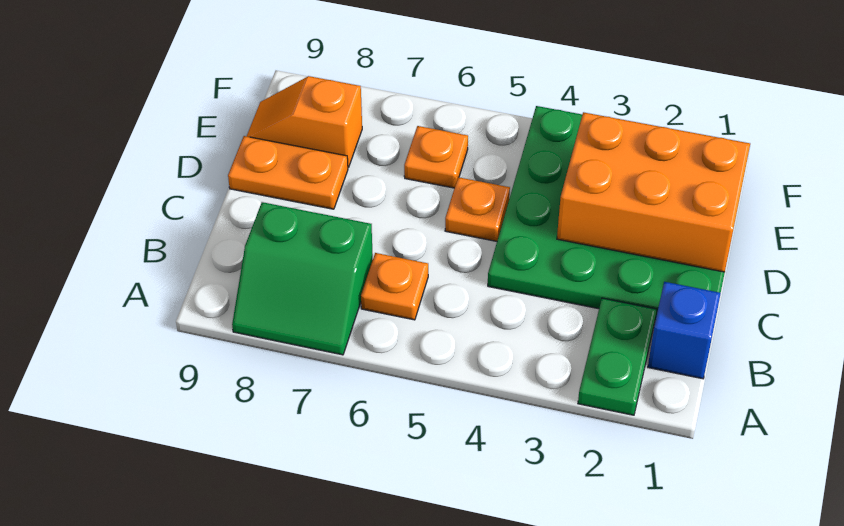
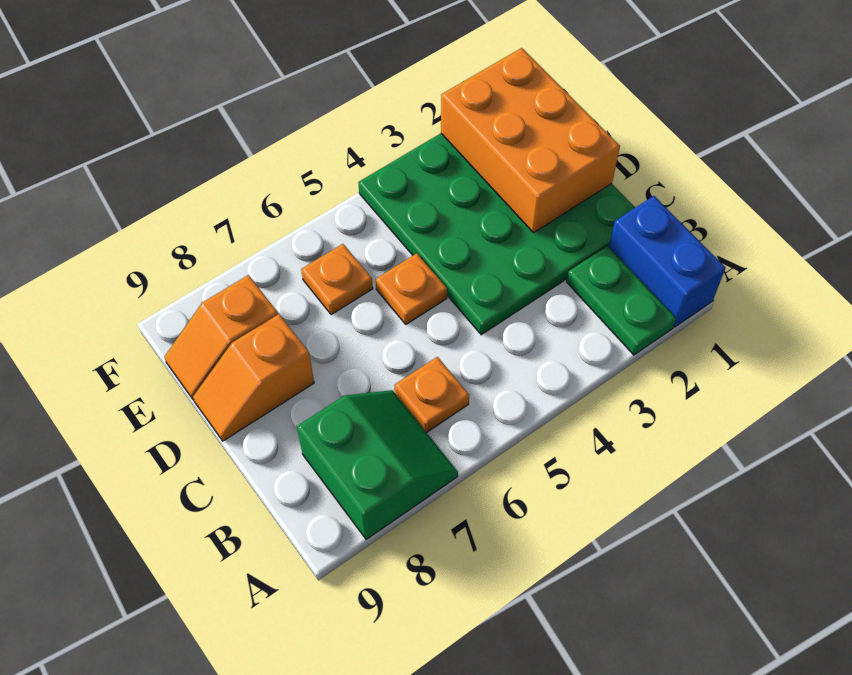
green slope A7:B8 level 1 top B -> green slope A7:B8 level 1 top 8
blue brick B1 level 1 -> blue brick A1:B1 level 1
orange brick D1:E3 level 2 -> orange brick D1:F2 level 2
orange plate D8:D9 level 1 -> orange slope D8:D9 level 1 top 8

